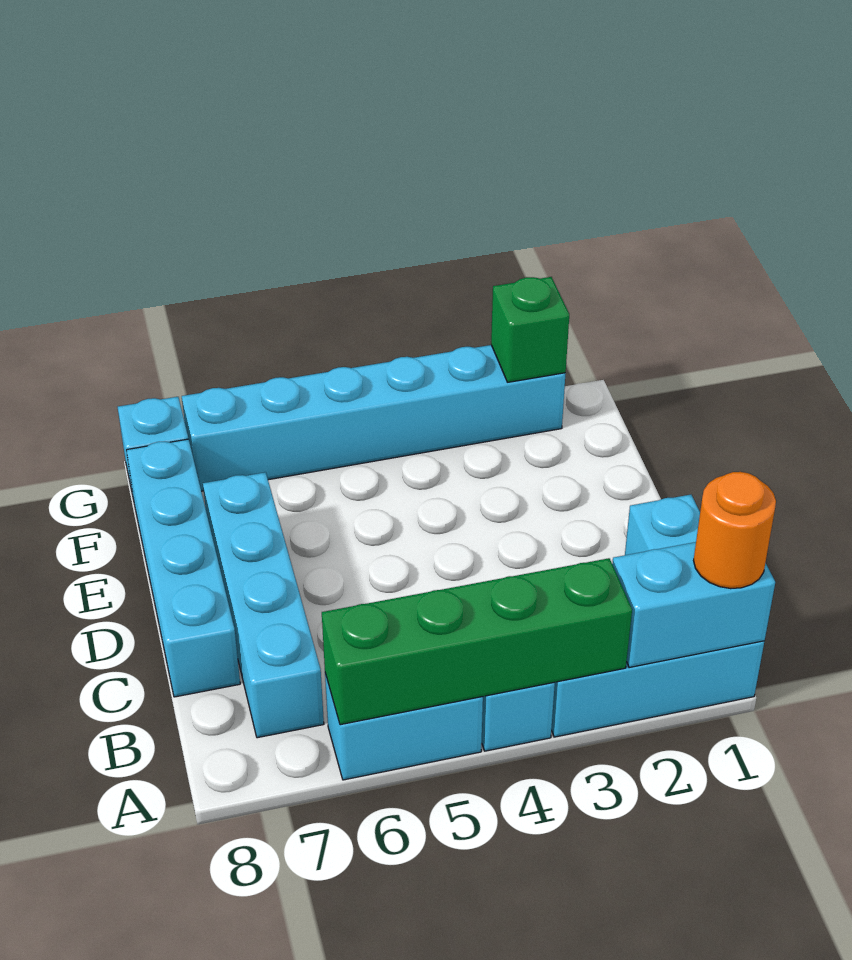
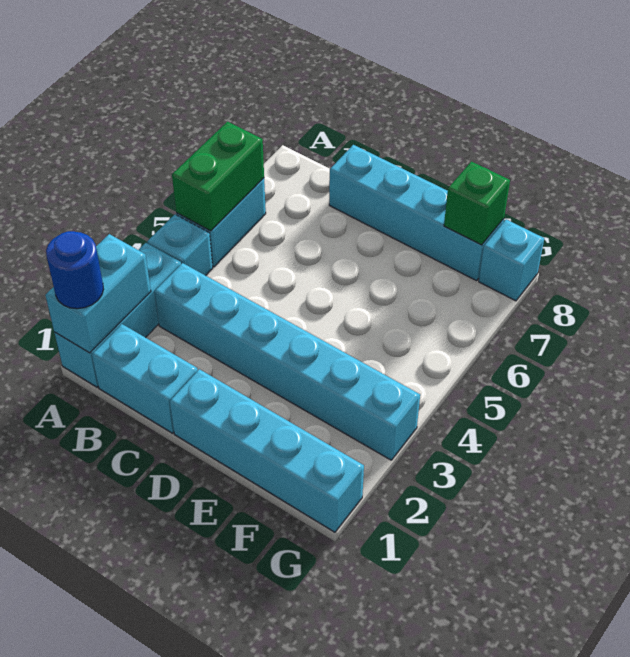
orange round brick A1 level 3 -> blue round brick A1 level 3
green brick A3:A6 level 2 -> green brick A5:A6 level 2
cyan brick B7:E7 level 1 -> cyan brick D1:G1 level 1
cyan brick G2:G7 level 1 -> cyan brick B3:G3 level 1
green brick G2 level 2 -> green brick F8 level 2

